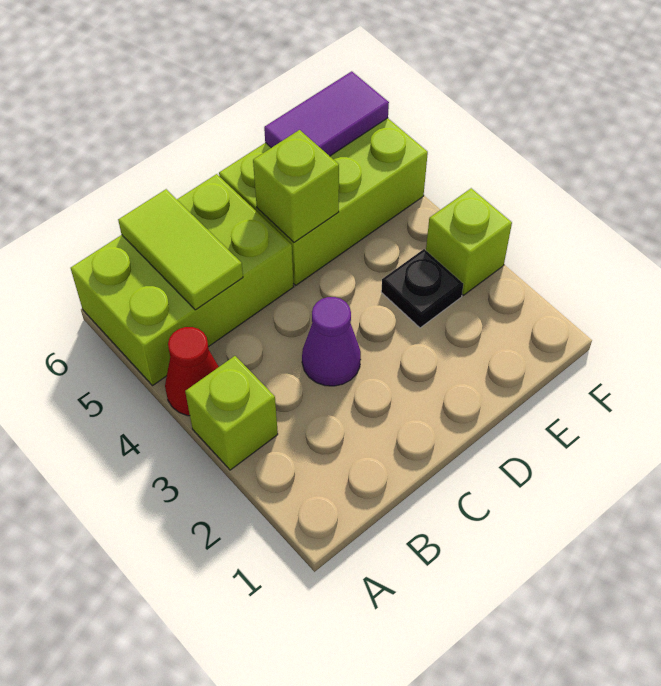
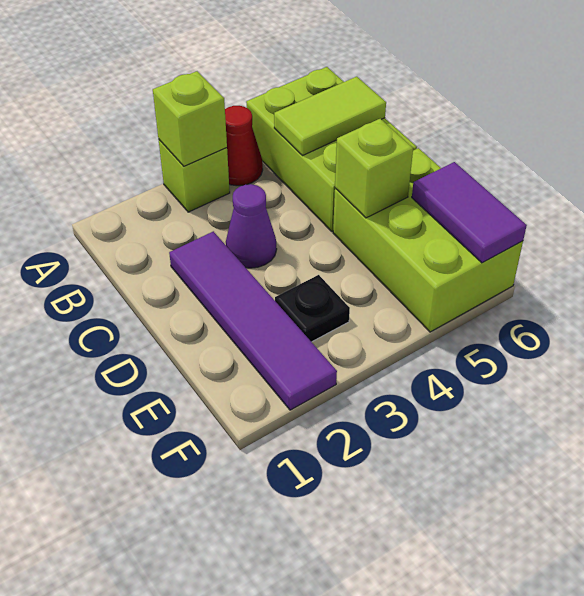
none -> purple tile C2:F2 level 1
lime brick F3 level 1 -> lime brick A3 level 2

